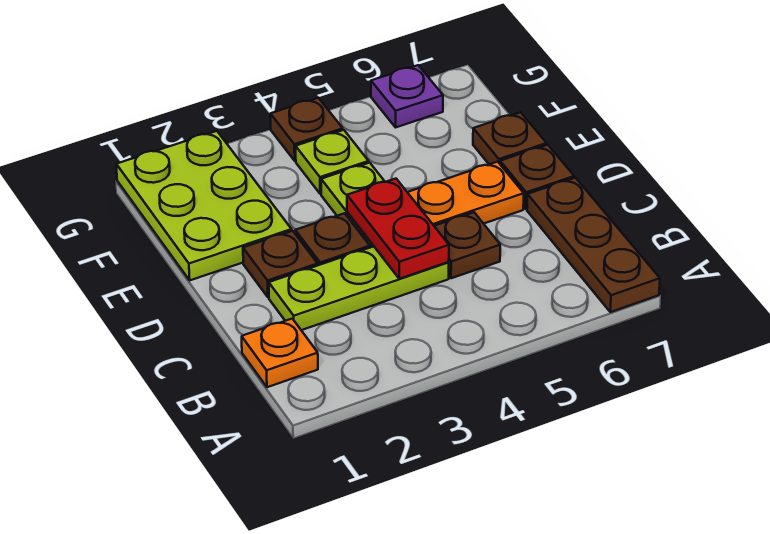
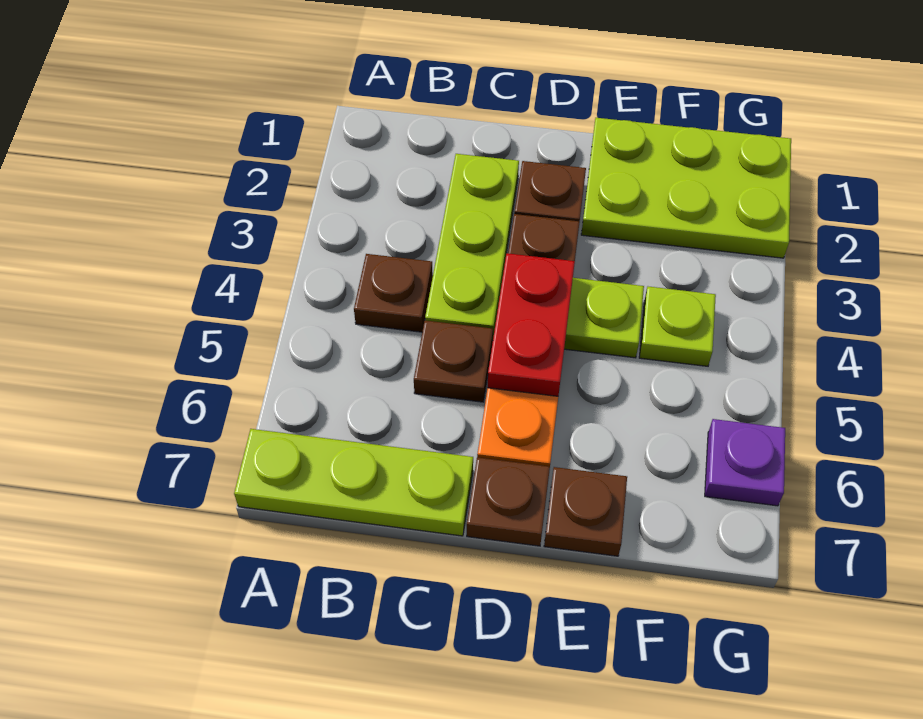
brown plate A7:C7 level 1 -> lime plate A7:C7 level 1
orange plate B1 level 1 -> none
red plate C4:D4 level 2 -> red plate D4:D5 level 2
brown plate G4 level 1 -> brown plate B4 level 1

